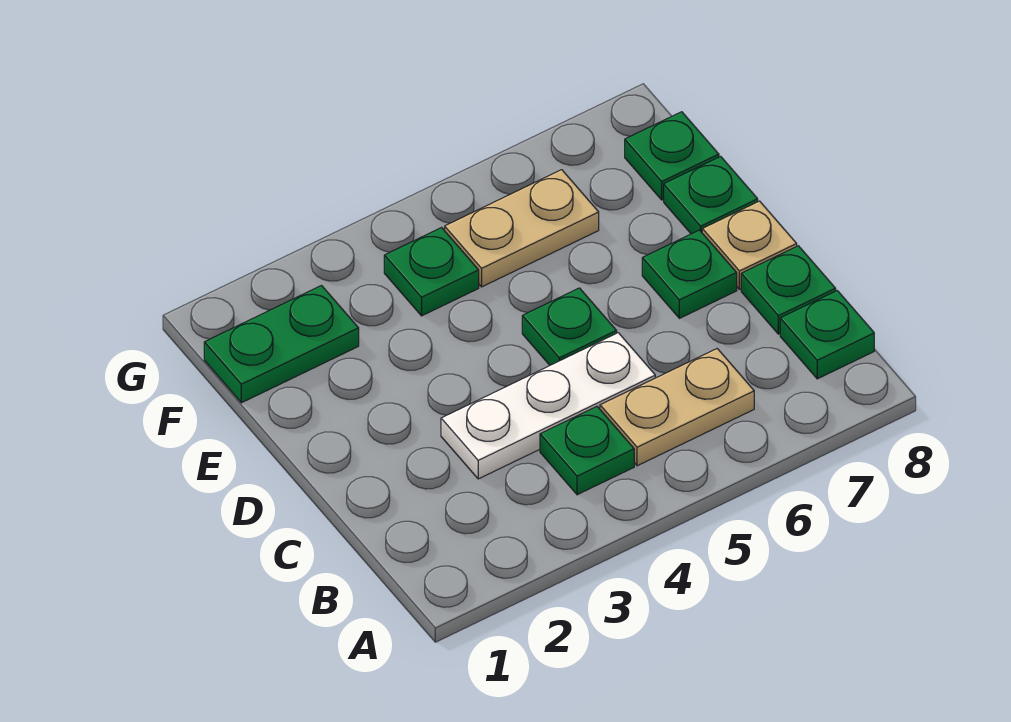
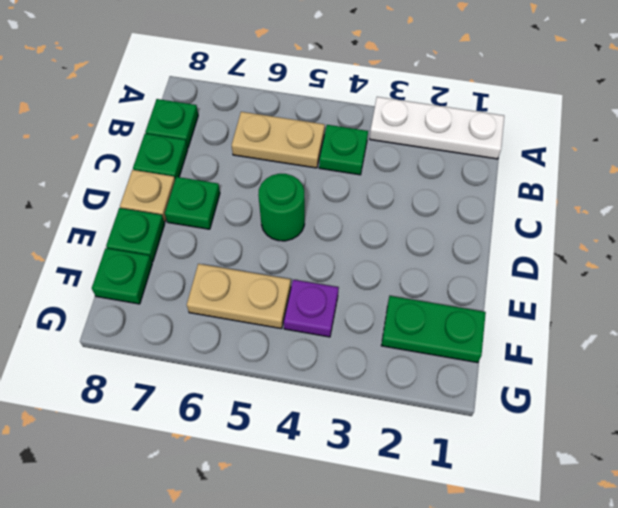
white plate C3:C5 level 1 -> white plate A1:A3 level 1
green plate D5 level 1 -> green round brick D5 level 1
green plate F4 level 1 -> purple plate F4 level 1

